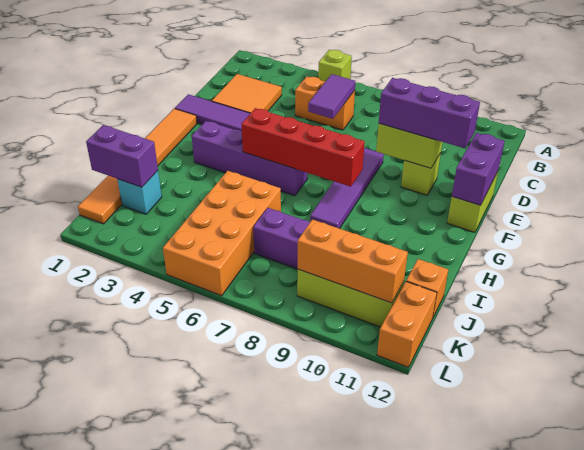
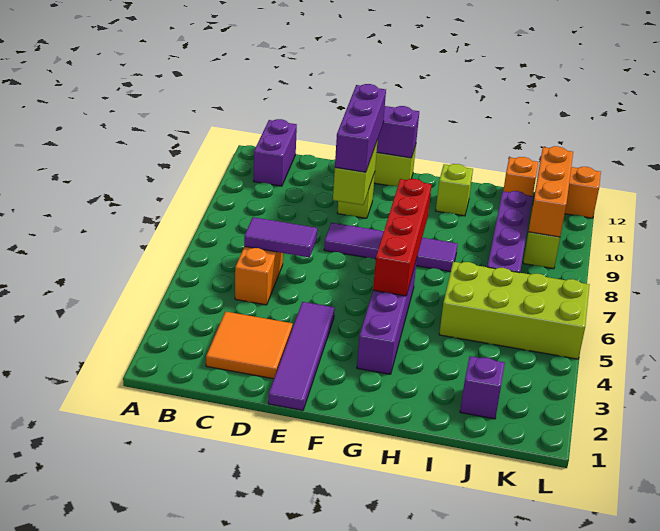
lime brick A5 level 1 -> lime brick H11 level 1
orange tile F1:K1 level 1 -> none
orange brick I5:L6 level 1 -> lime brick I5:L6 level 1
purple brick J1:J2 level 2 -> purple brick B11:B12 level 1
cyan brick J2 level 1 -> purple brick J2 level 1

